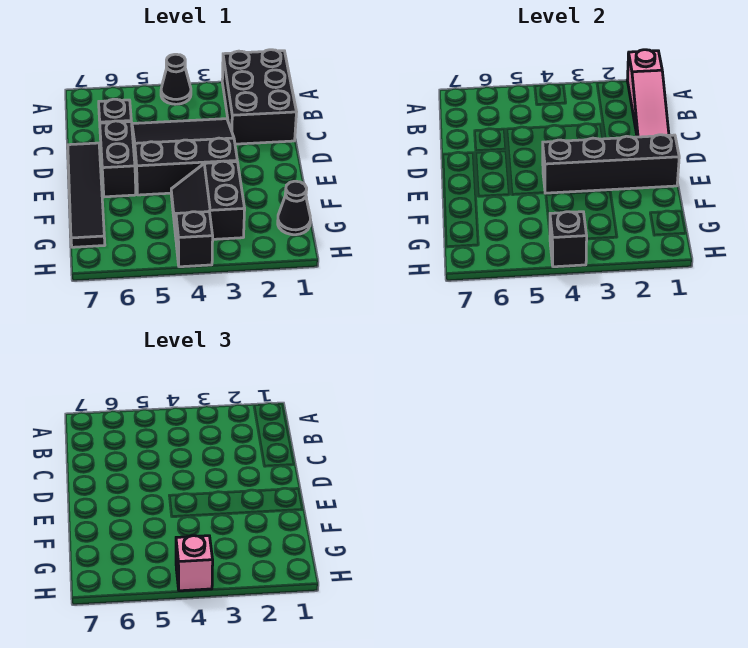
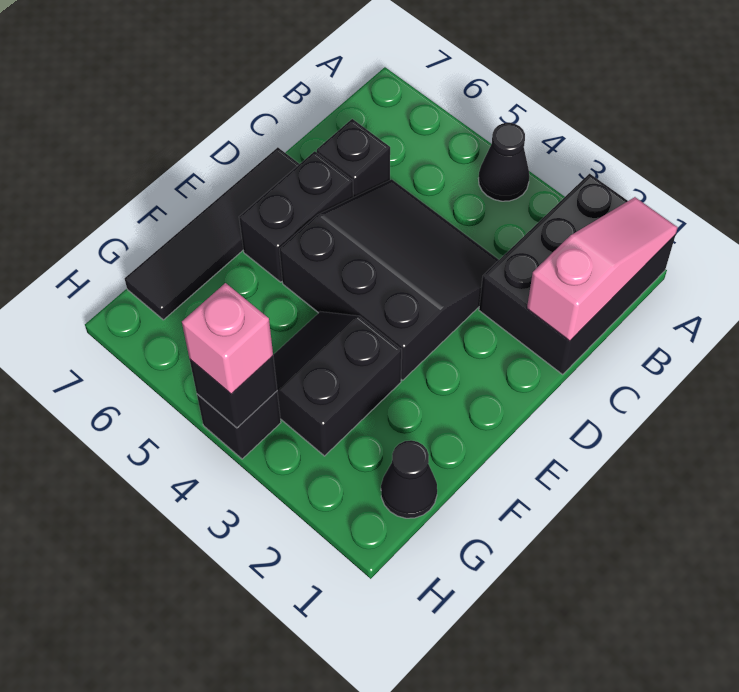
pink slope A1:C1 level 2 top A -> pink slope A1:C1 level 2 top C
black brick E1:E4 level 2 -> none

